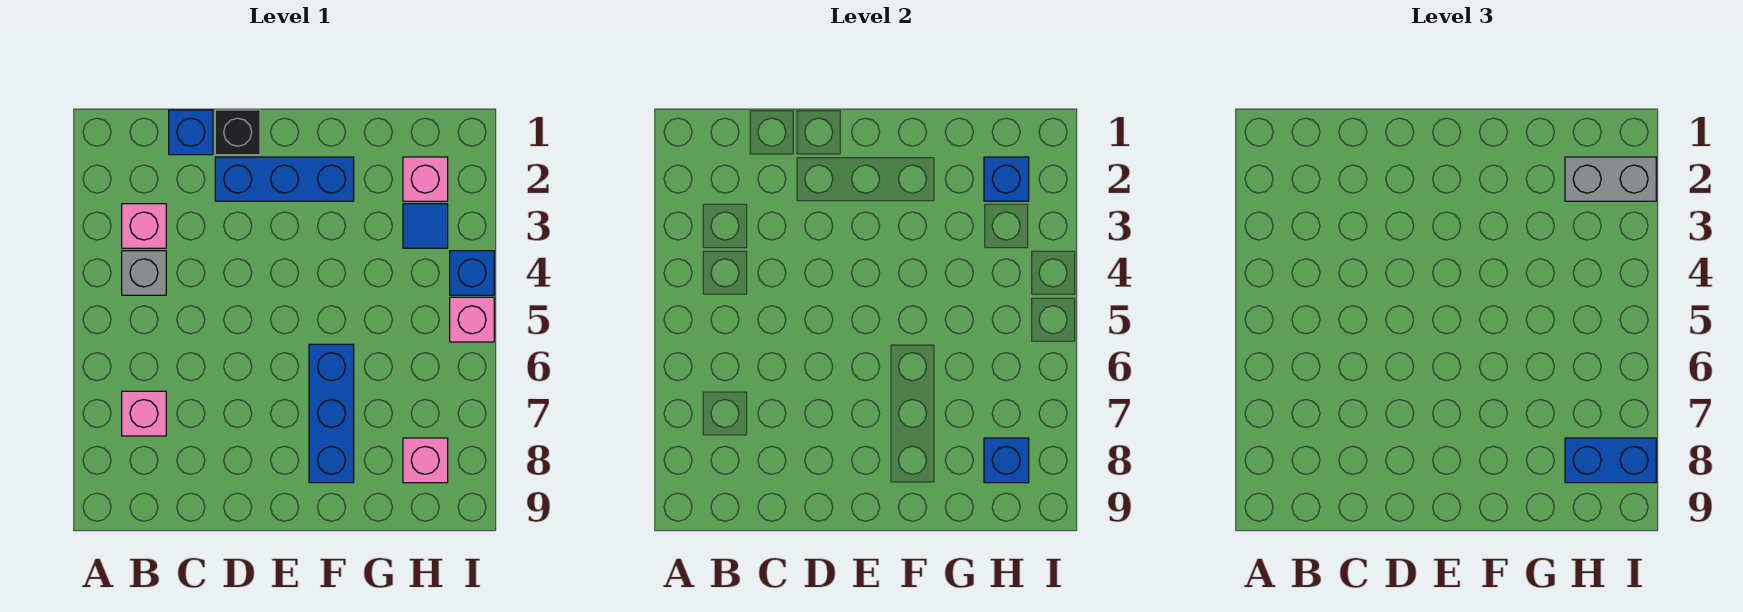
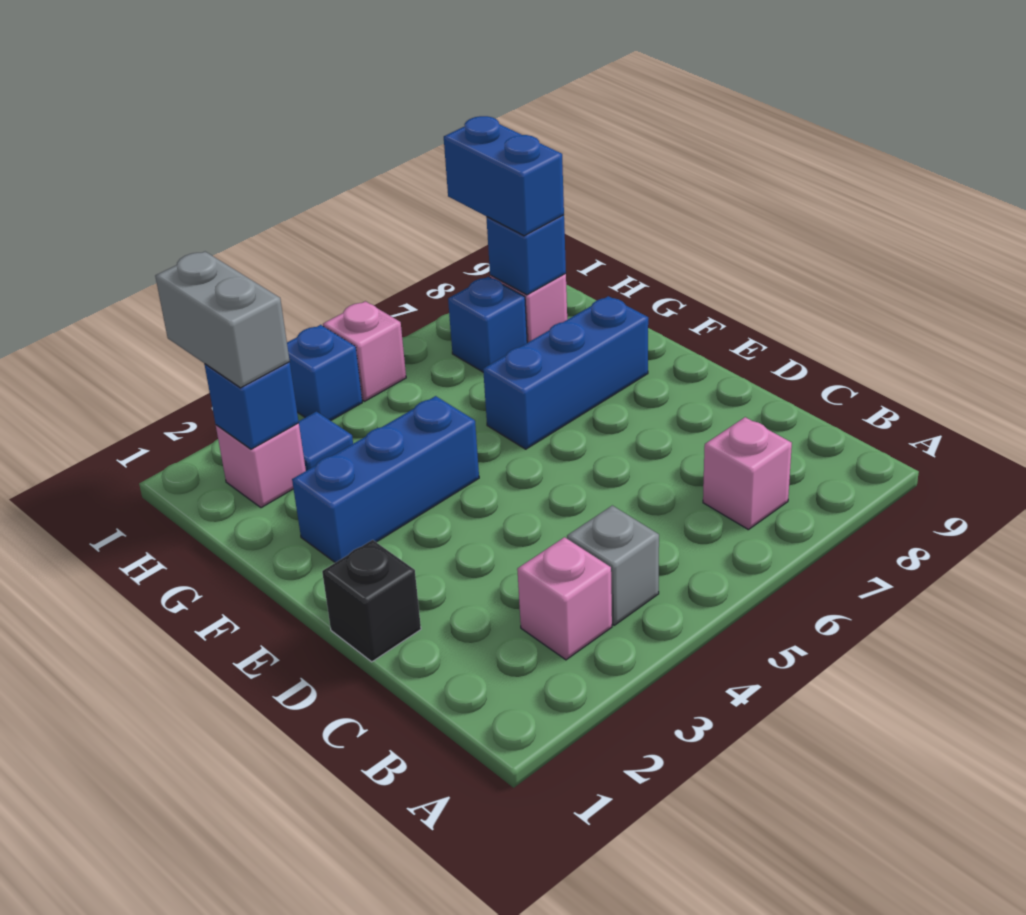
blue brick C1 level 1 -> blue brick H7 level 1
blue brick D2:F2 level 1 -> blue brick F2:F4 level 1

